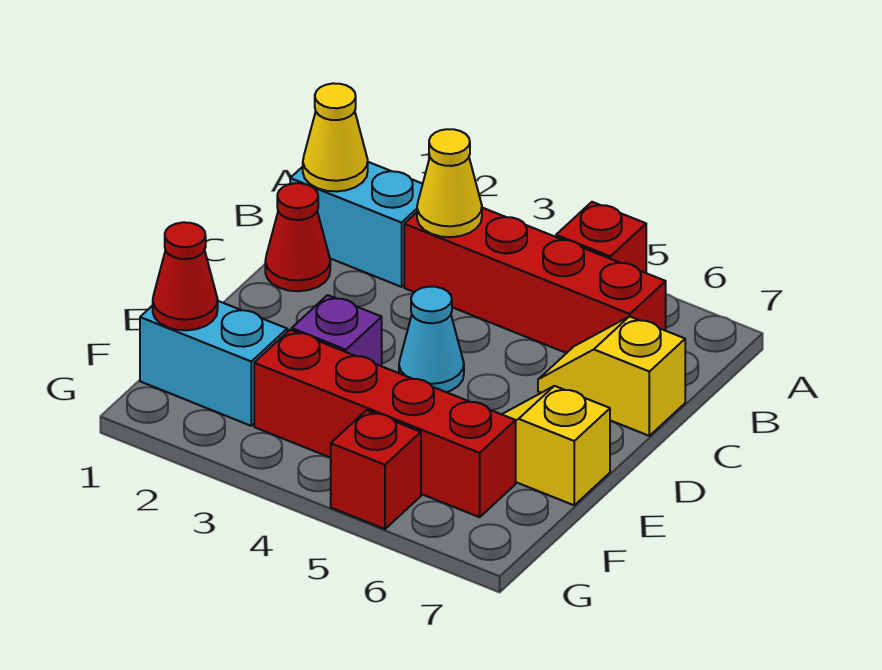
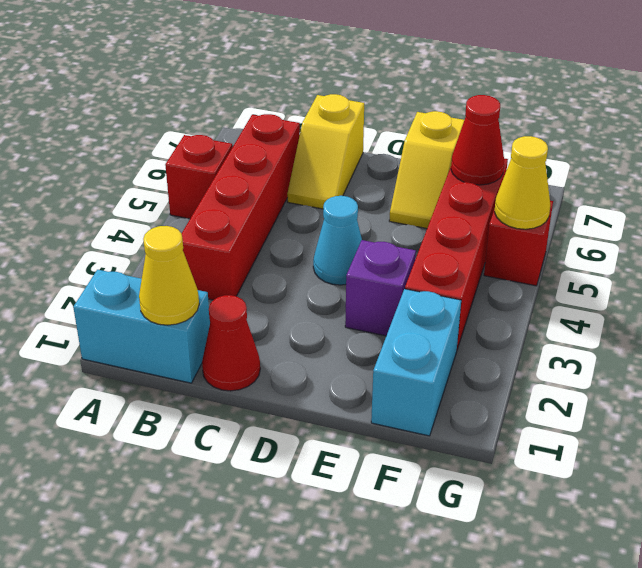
cyan brick B1:B2 level 1 -> cyan brick A1:B1 level 1
yellow cone B3 level 2 -> yellow cone G5 level 2
red cone F1 level 2 -> red cone F6 level 2

